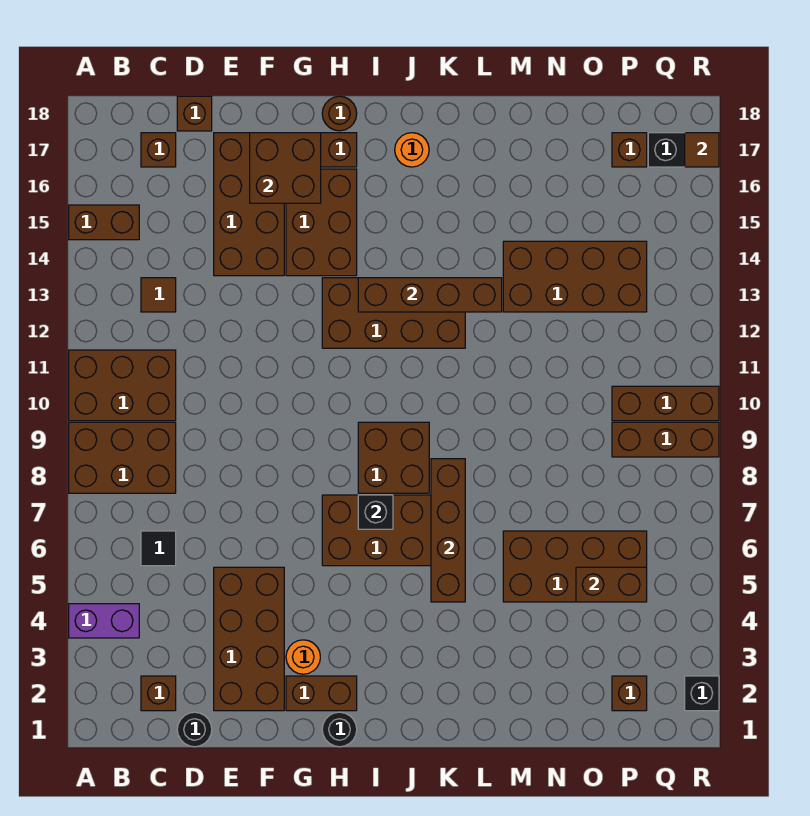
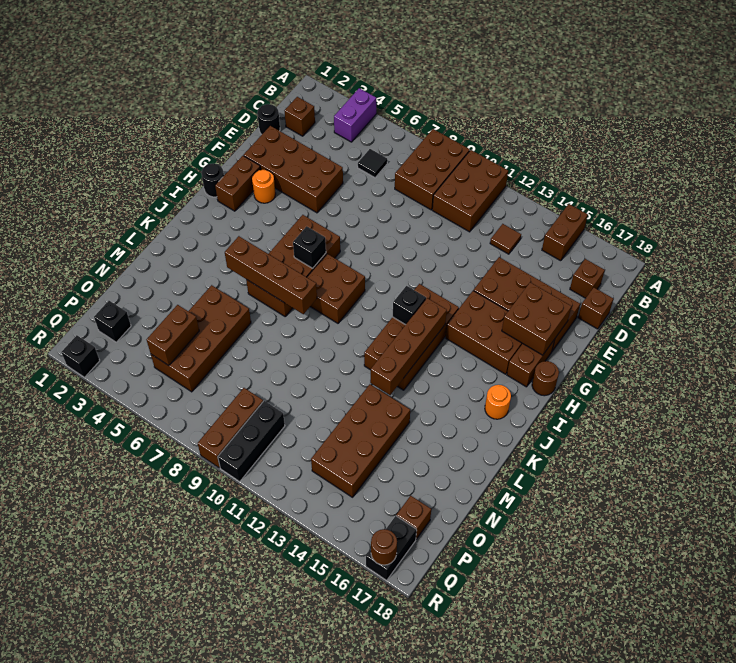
none -> black brick I12 level 2
brown brick P2 level 1 -> black brick P2 level 1
brown brick P10:R10 level 1 -> black brick P10:R10 level 1
brown tile R17 level 2 -> brown round brick R17 level 2

